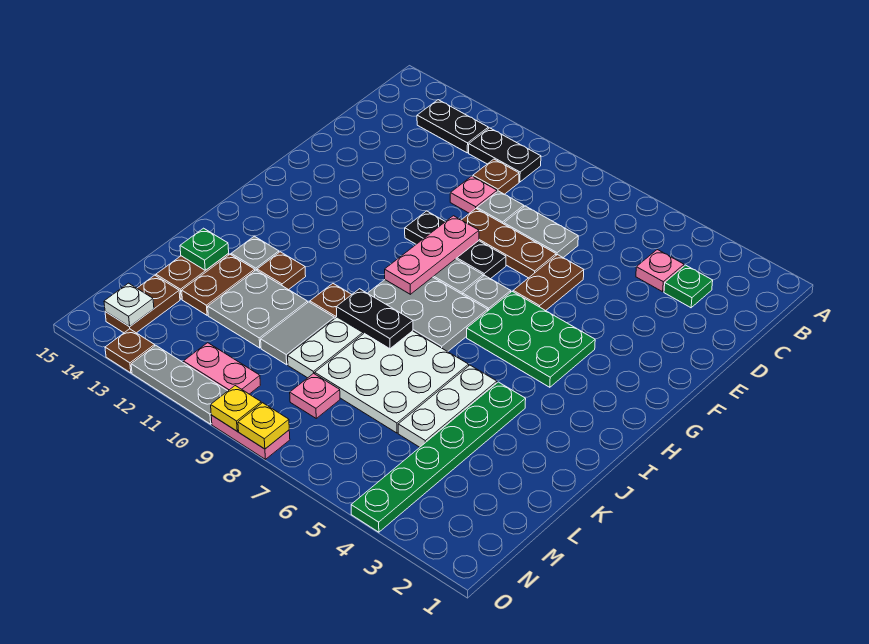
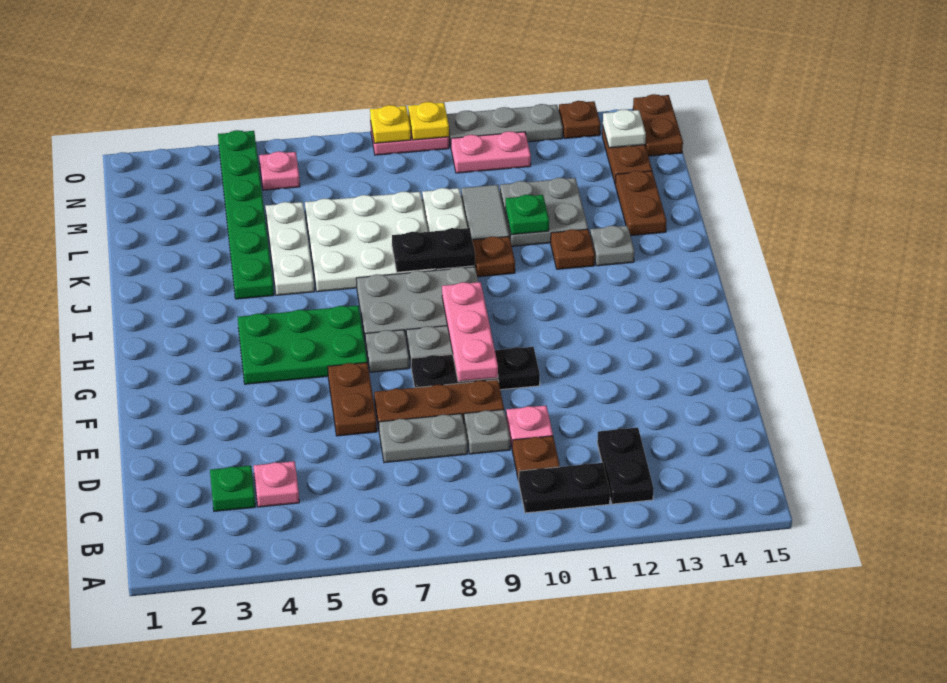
black plate B12:B13 level 1 -> black plate B12:C12 level 1
brown plate K13:L13 level 1 -> brown plate N15:O15 level 1
green plate K14 level 2 -> green plate K11 level 2
pink plate M8 level 1 -> pink plate N5 level 1

